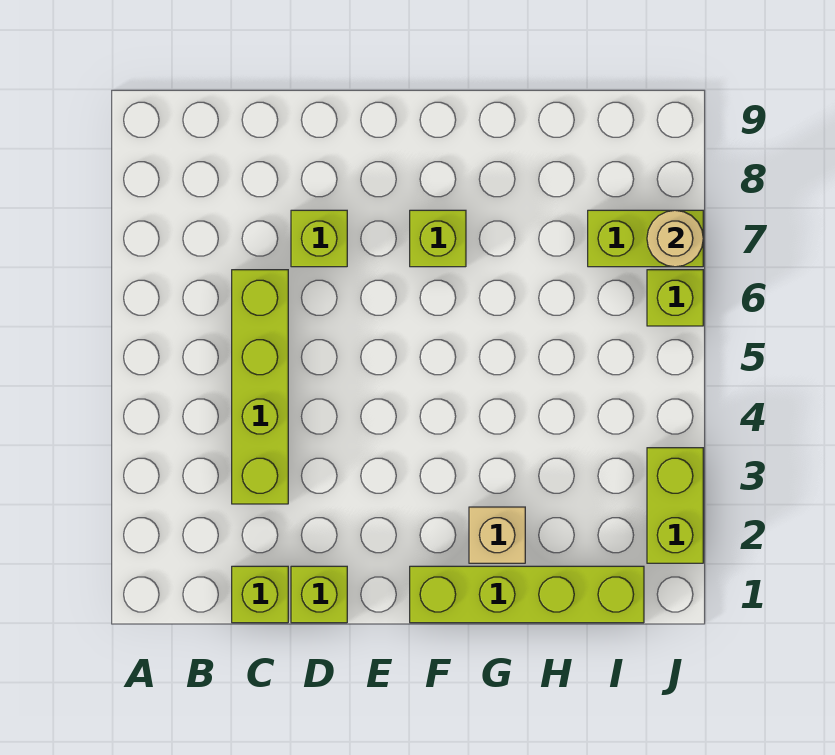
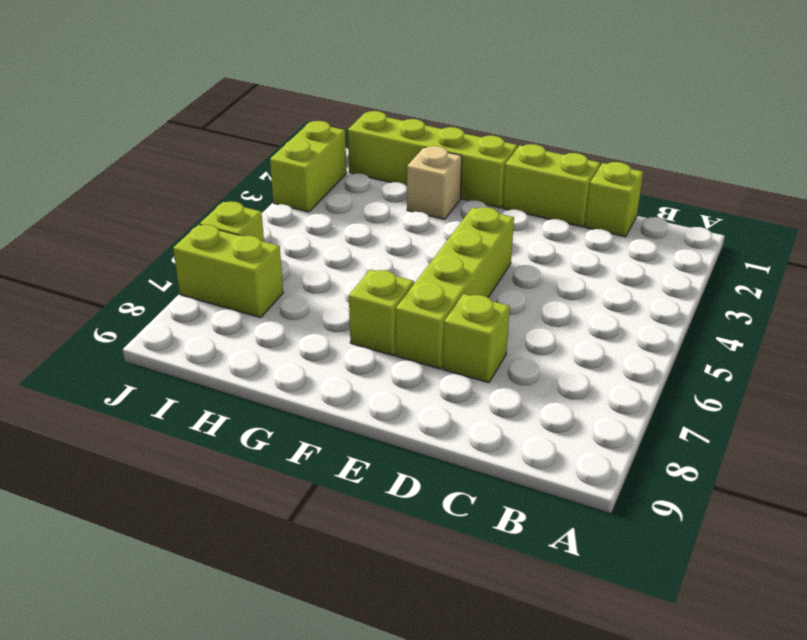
lime brick C3:C6 level 1 -> lime brick E4:E7 level 1
lime brick D1 level 1 -> lime brick D1:E1 level 1
tan round brick J7 level 2 -> none

